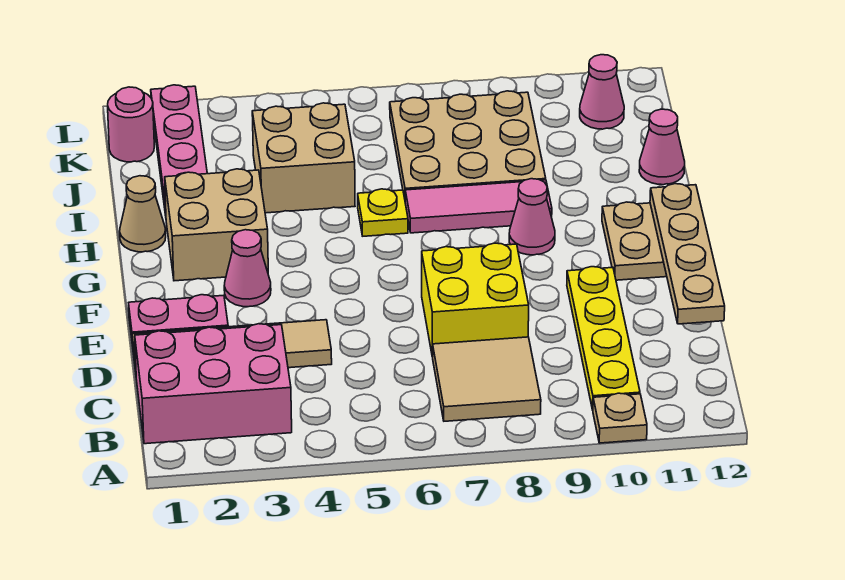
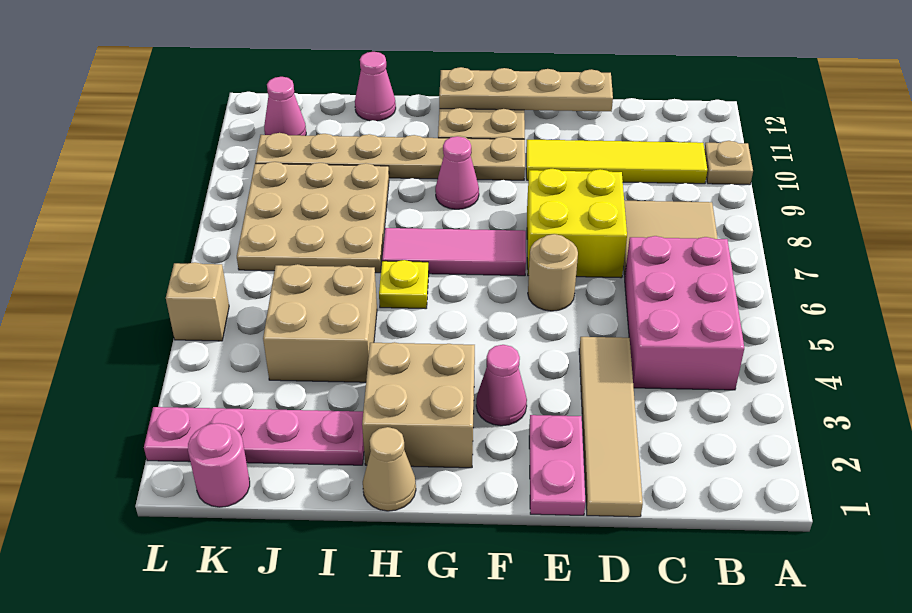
pink brick B1:C3 level 1 -> pink brick B4:C6 level 1
yellow plate B10:E10 level 1 -> yellow tile B10:E10 level 1
none -> tan round brick E6 level 1
none -> tan plate F10:K10 level 1
pink tile H7:H9 level 1 -> pink tile F7:H7 level 1
none -> tan brick L5 level 1

